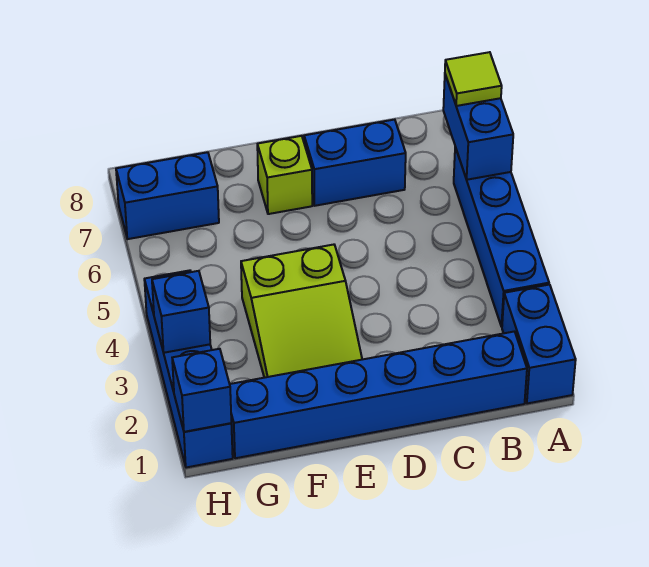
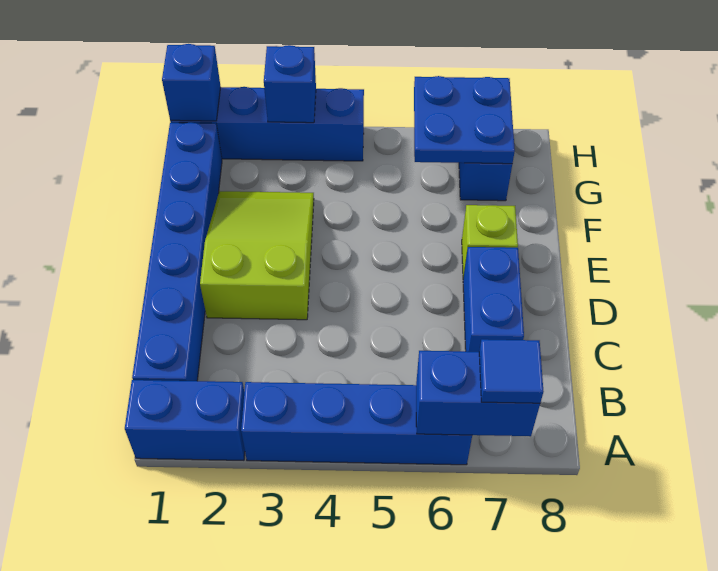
lime tile A7 level 3 -> blue tile A7 level 3
lime slope E2:F4 level 1 top 4 -> lime slope D2:F3 level 1 top D
none -> blue plate G6:H7 level 2

